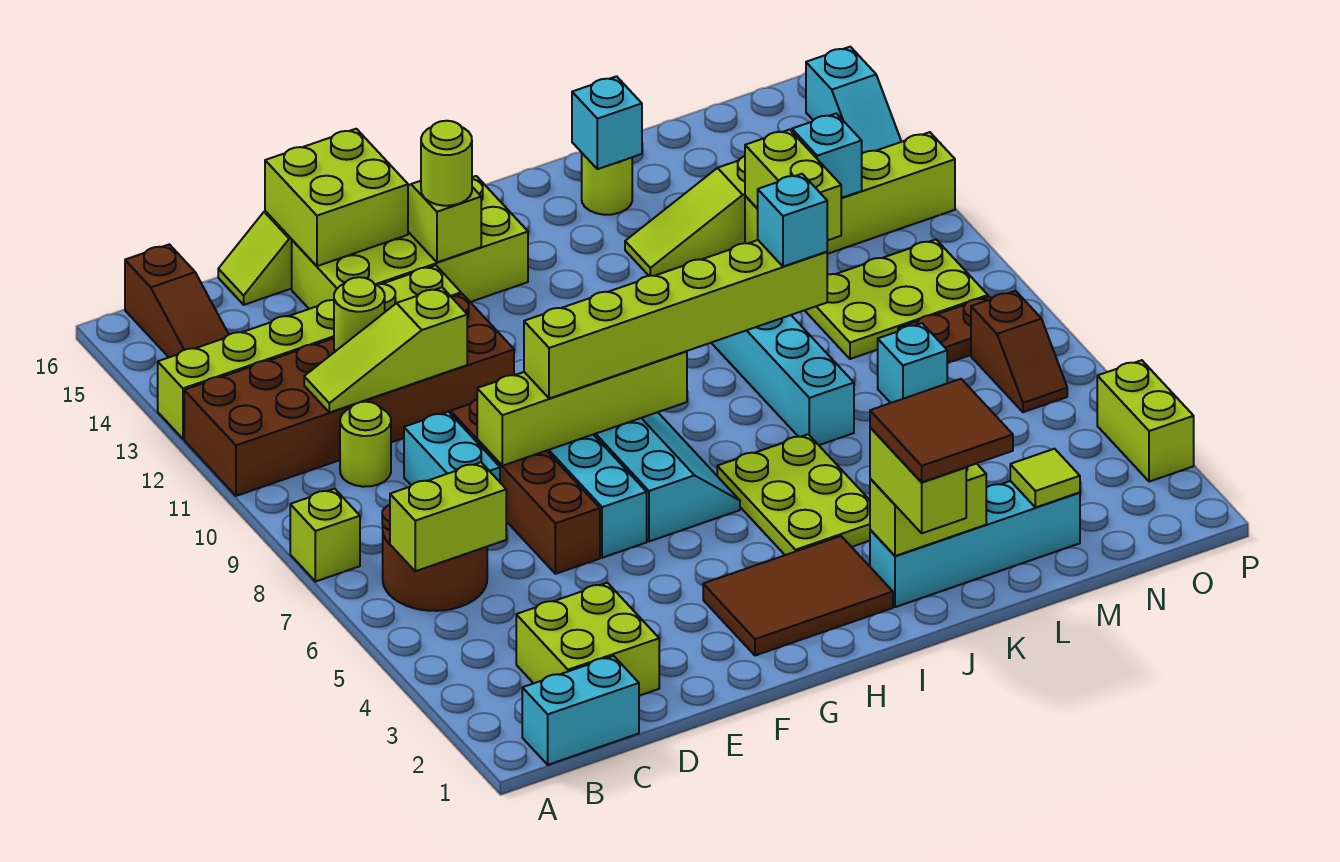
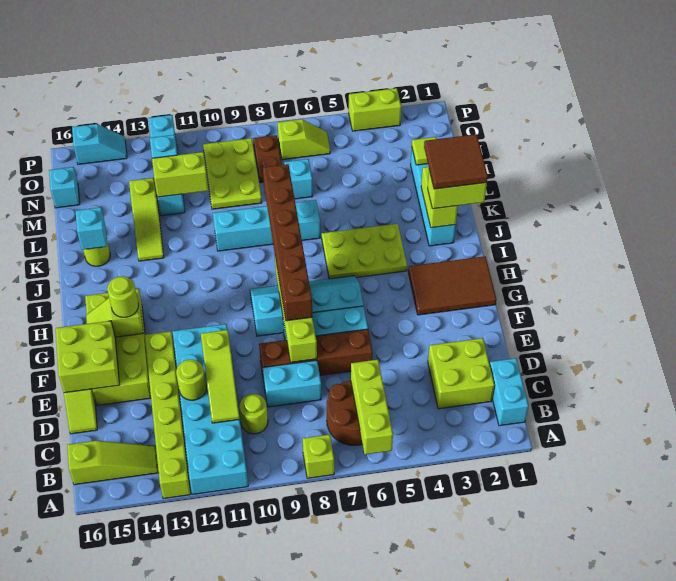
brown brick A11:F12 level 1 -> cyan brick A11:F12 level 1
lime brick B6:C6 level 2 -> lime brick A6:C6 level 2
brown slope B14:B16 level 1 top 16 -> lime slope B14:B16 level 1 top 16
lime brick F8:K8 level 3 -> brown brick F8:K8 level 3
brown tile G2:I3 level 1 -> brown tile G1:H3 level 1
cyan brick K8 level 4 -> cyan brick N16 level 1
lime brick M12:P12 level 1 -> cyan brick M12:P12 level 1
brown slope O6:O7 level 1 top 7 -> lime slope O6:O7 level 1 top 7

